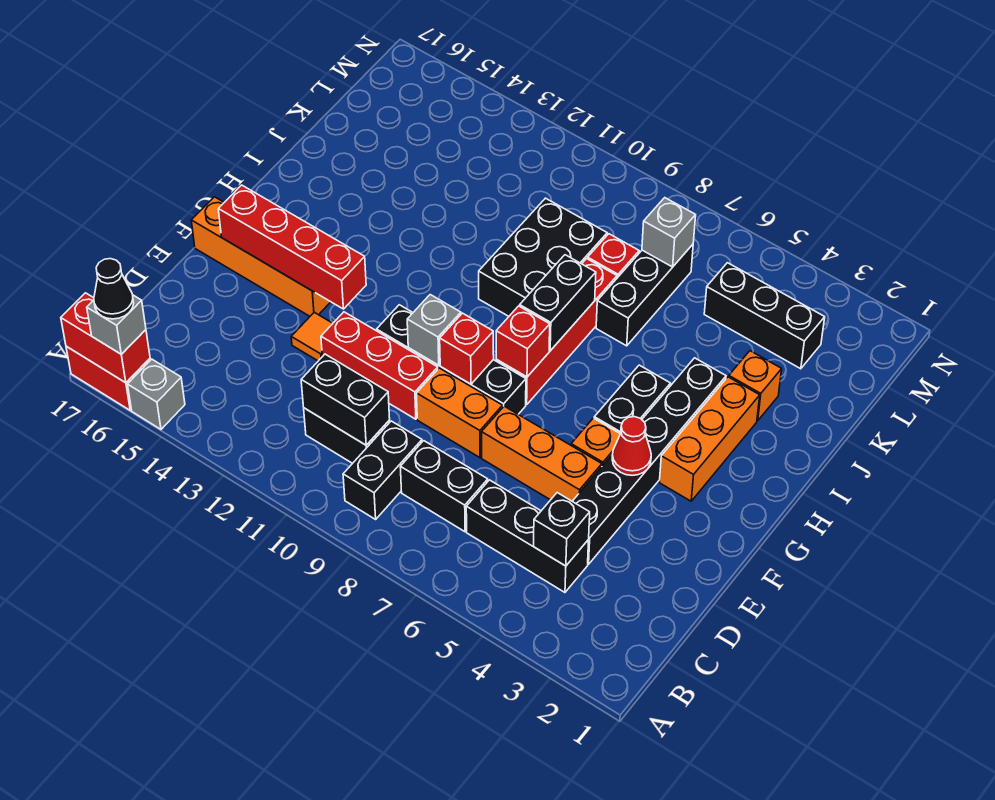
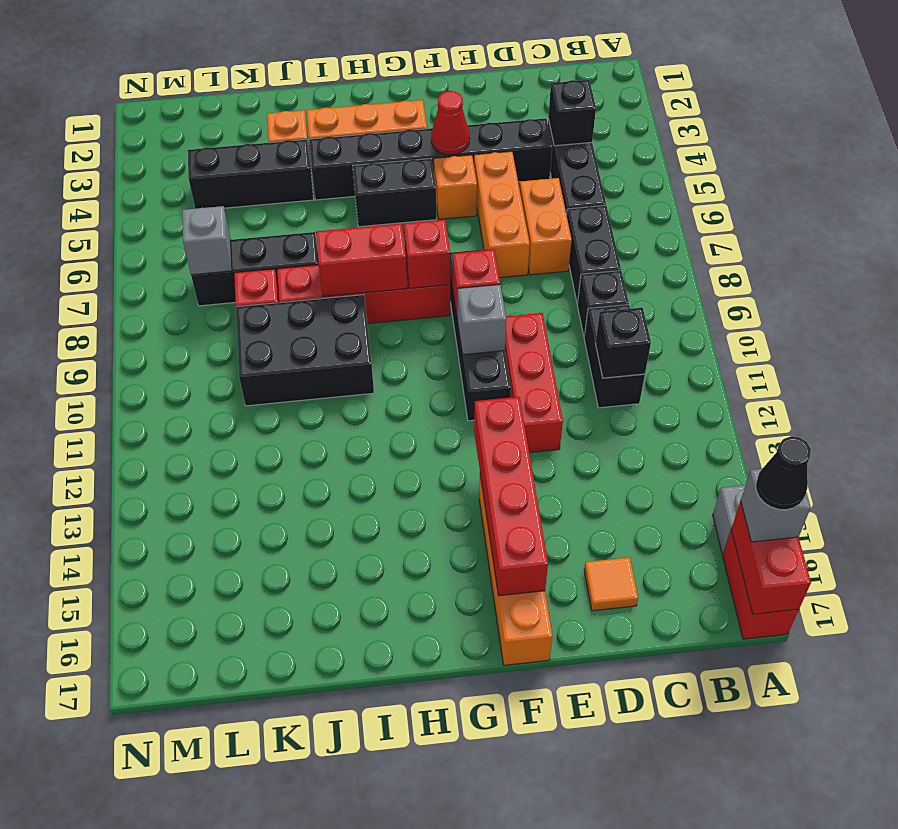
black brick B9:C9 level 1 -> black brick C9 level 1
black brick C10:C11 level 2 -> black brick C11 level 2
orange brick E8:E9 level 1 -> orange brick D6:D7 level 1
orange tile E13 level 1 -> orange tile D16 level 1
black brick H8:I8 level 2 -> red brick H8:I8 level 2
black brick L3:L5 level 1 -> black brick J4:L4 level 1

